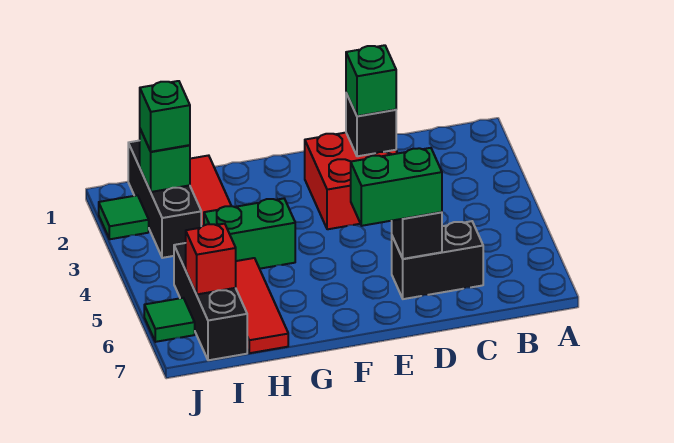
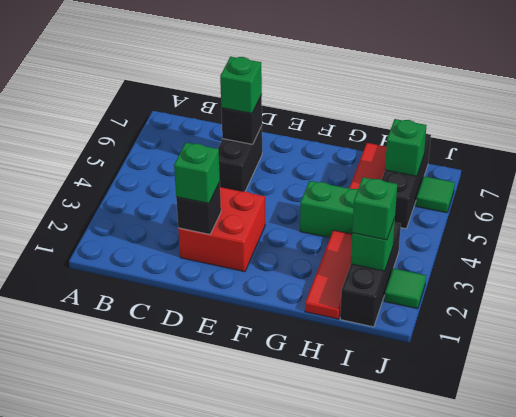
black brick C6:D6 level 1 -> black brick D5:D6 level 1
green brick D6:E6 level 3 -> green brick D6 level 3
red brick I6 level 2 -> green brick I6 level 2

